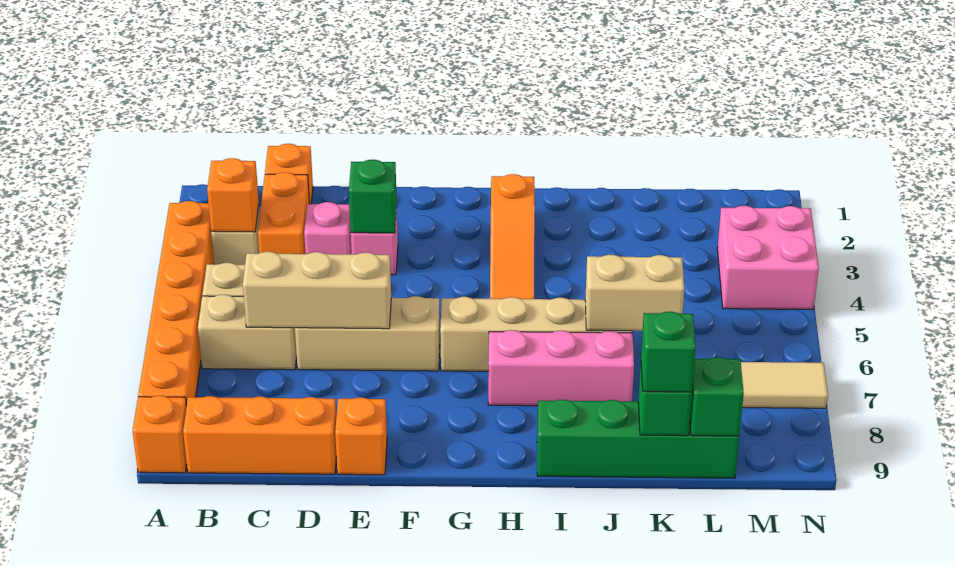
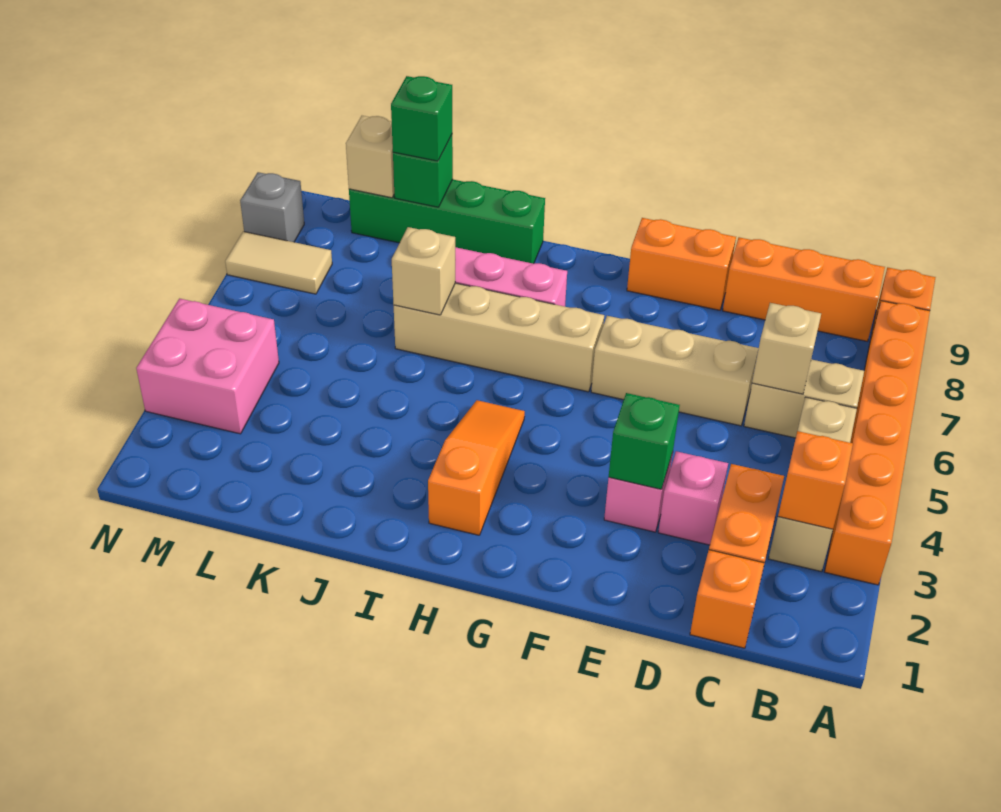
tan brick C6:E6 level 2 -> tan brick C6 level 2
orange brick E9 level 1 -> orange brick E9:F9 level 1
tan brick J6:K6 level 2 -> tan brick J6 level 2
green brick L9 level 2 -> tan brick L9 level 2
none -> grey brick N8 level 1

